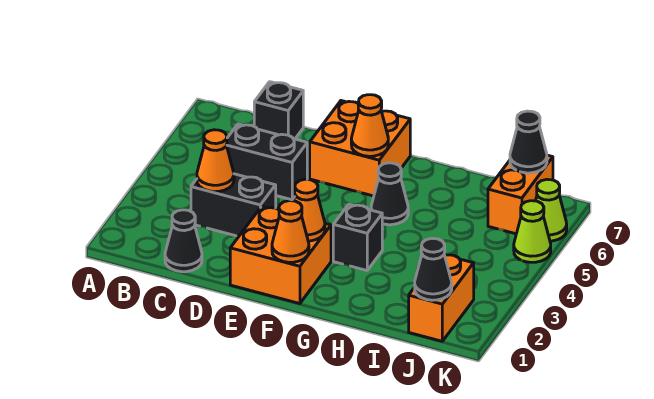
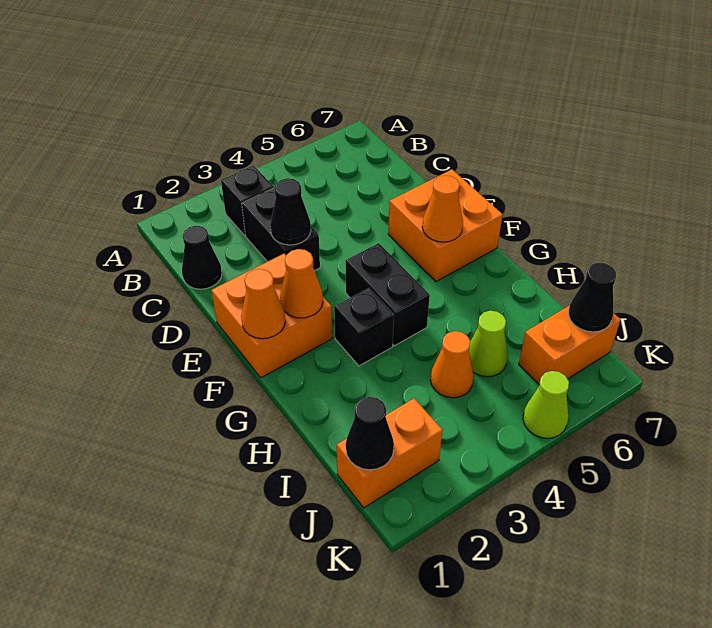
orange cone C3 level 2 -> orange cone I4 level 1
black brick C5:D5 level 1 -> black brick F4:G4 level 1
black brick C7 level 1 -> black brick B3 level 1
black cone G5 level 1 -> black cone D3 level 2
lime cone K6 level 1 -> lime cone I5 level 1

